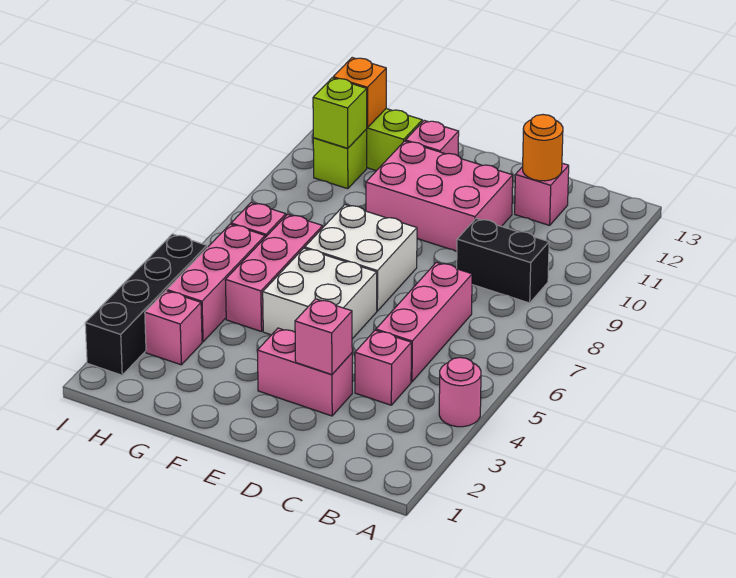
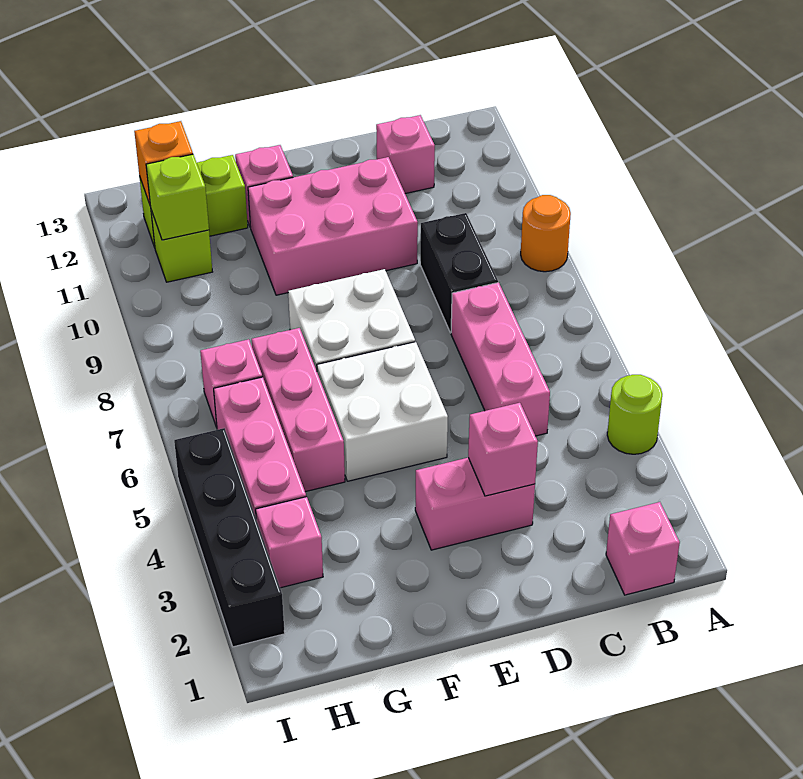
pink round brick A4 level 1 -> lime round brick A4 level 1
black brick B9:C9 level 1 -> black brick C8:C9 level 1
pink brick C4 level 1 -> pink brick B1 level 1
orange round brick C12 level 2 -> orange round brick A9 level 1

